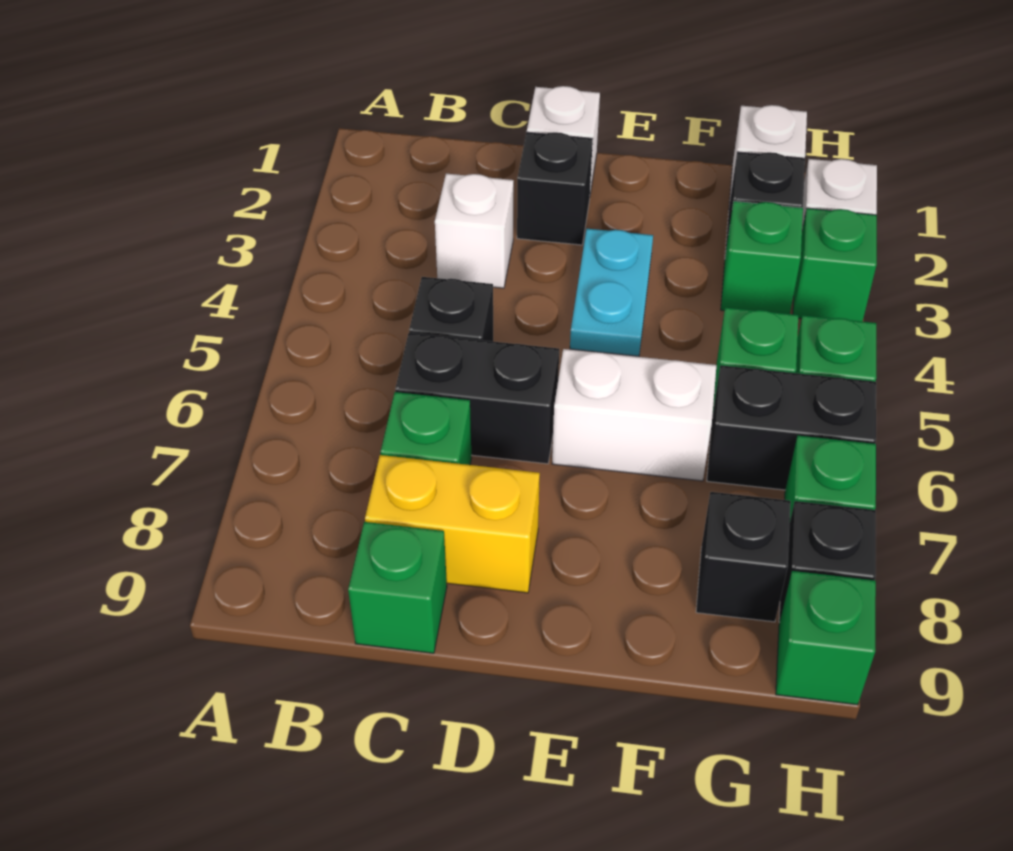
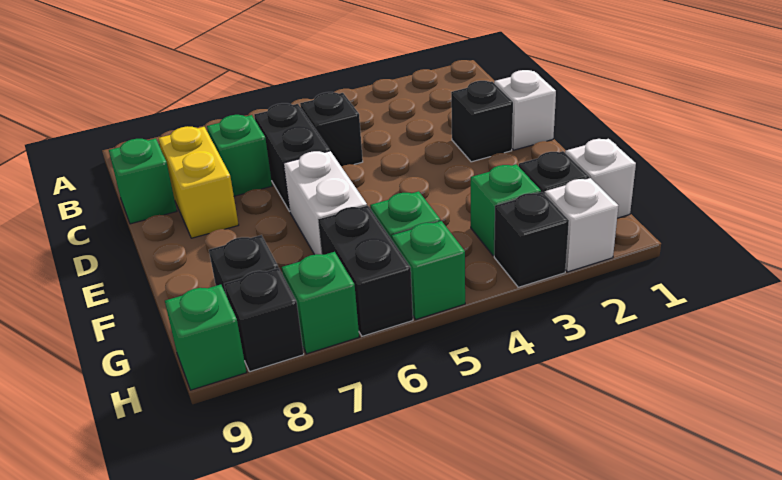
white brick C3 level 1 -> none
cyan plate E3:E4 level 1 -> none
green brick H3 level 1 -> black brick H3 level 1

